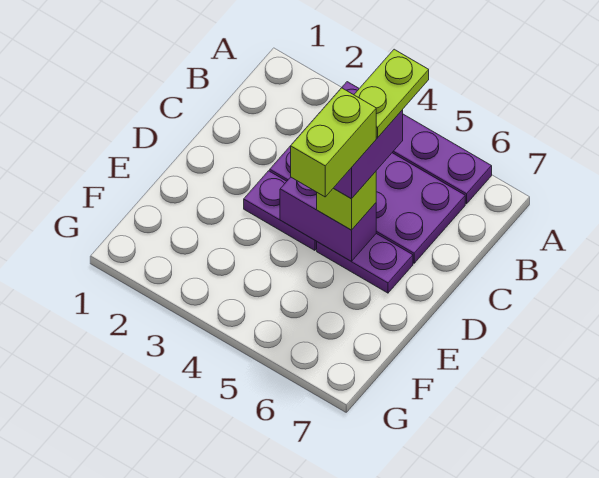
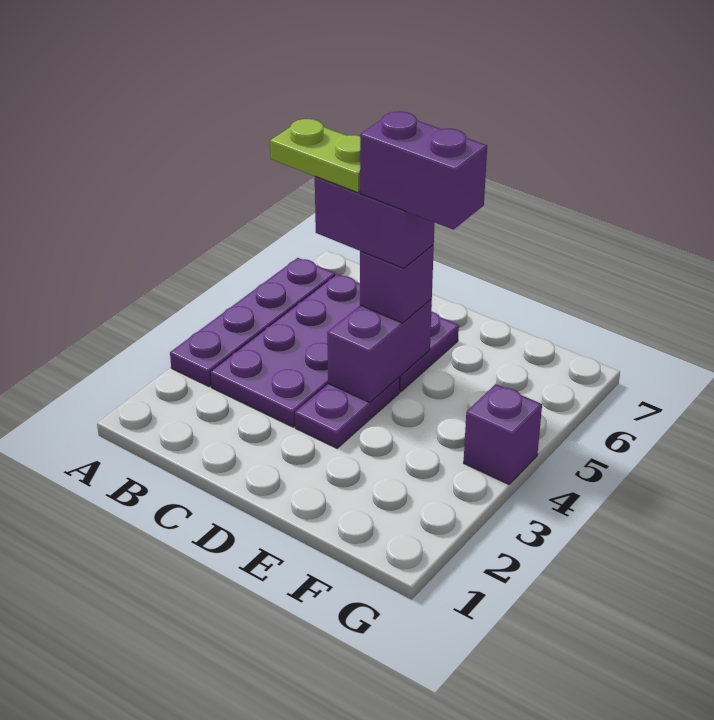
lime brick D5 level 3 -> purple brick D5 level 3
lime brick D5:E5 level 5 -> purple brick D5:E5 level 5
none -> purple brick G4 level 1

